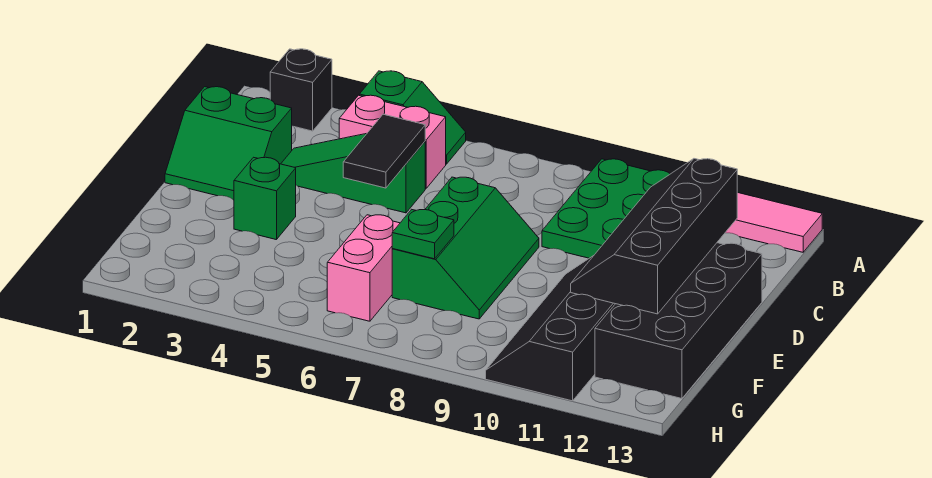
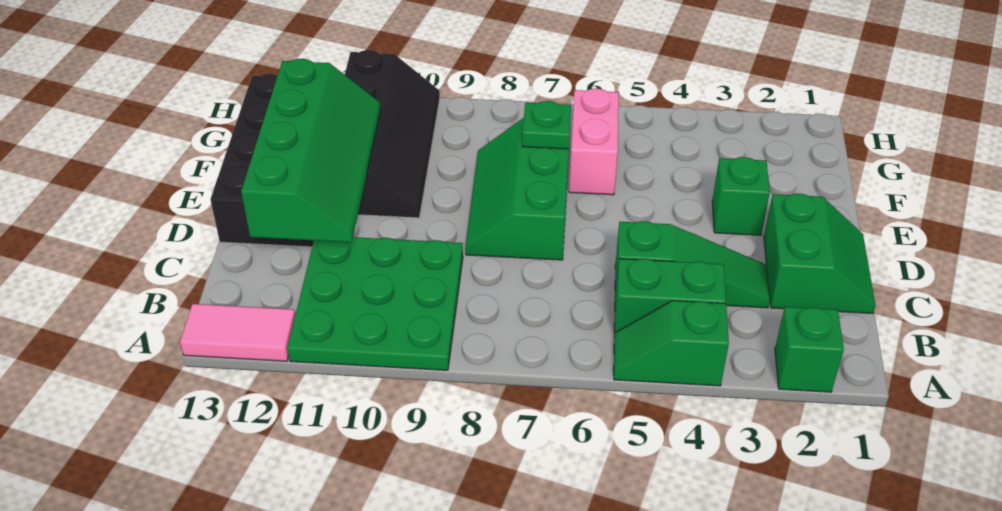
black brick A2 level 1 -> green brick A2 level 1
pink brick B4:B5 level 1 -> green brick B4:B5 level 1
green slope C1:D2 level 1 top C -> green slope C1:D2 level 1 top 2
black tile C5:D5 level 2 -> none
black slope C11:F12 level 2 top 12 -> green slope C11:F12 level 2 top 12

